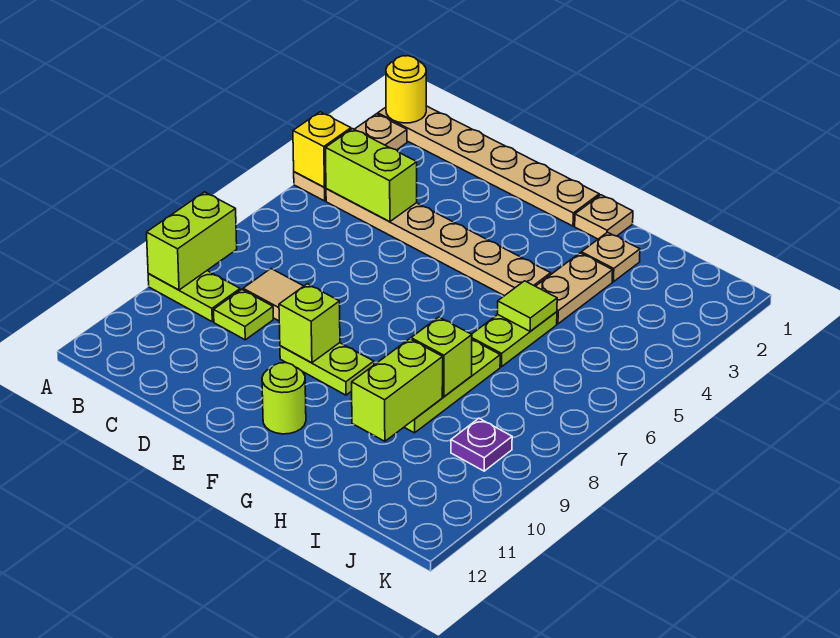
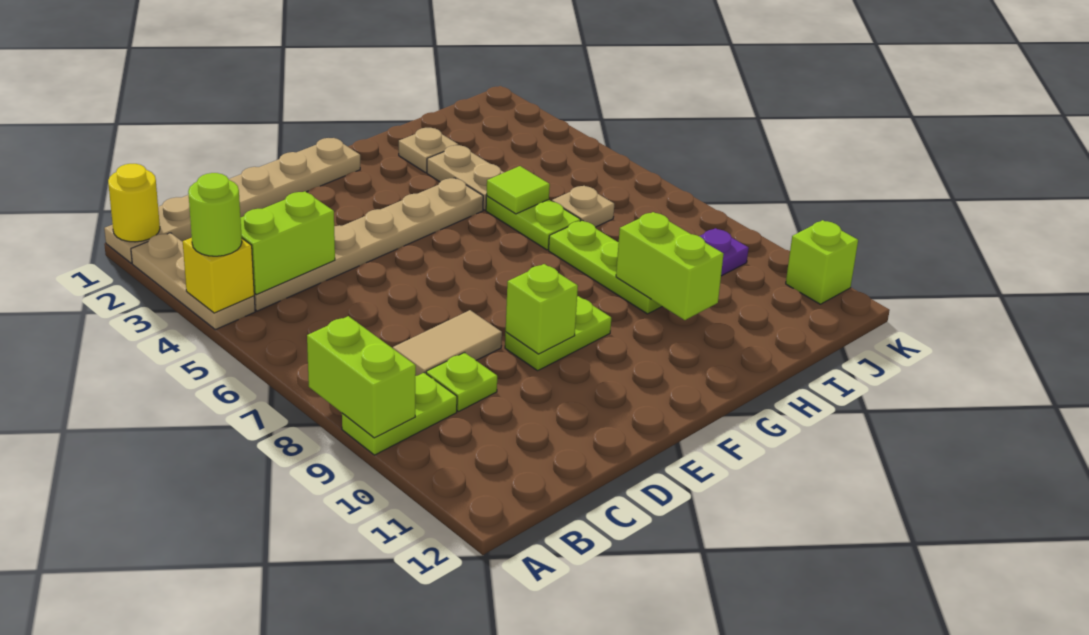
lime round brick F11 level 1 -> lime round brick A4 level 3
tan plate G1 level 1 -> tan plate I6 level 1
lime brick H8 level 2 -> lime brick K11 level 1

